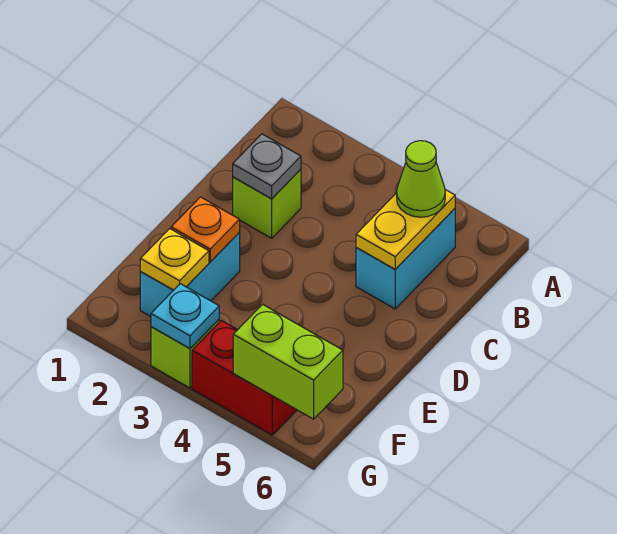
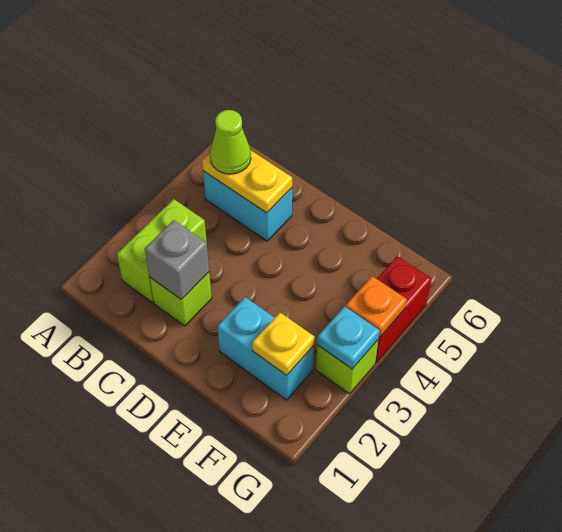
grey plate C2 level 2 -> grey brick C2 level 2
orange plate E2 level 2 -> orange plate G4 level 2
lime brick G5:G6 level 2 -> lime brick B2:B3 level 1

